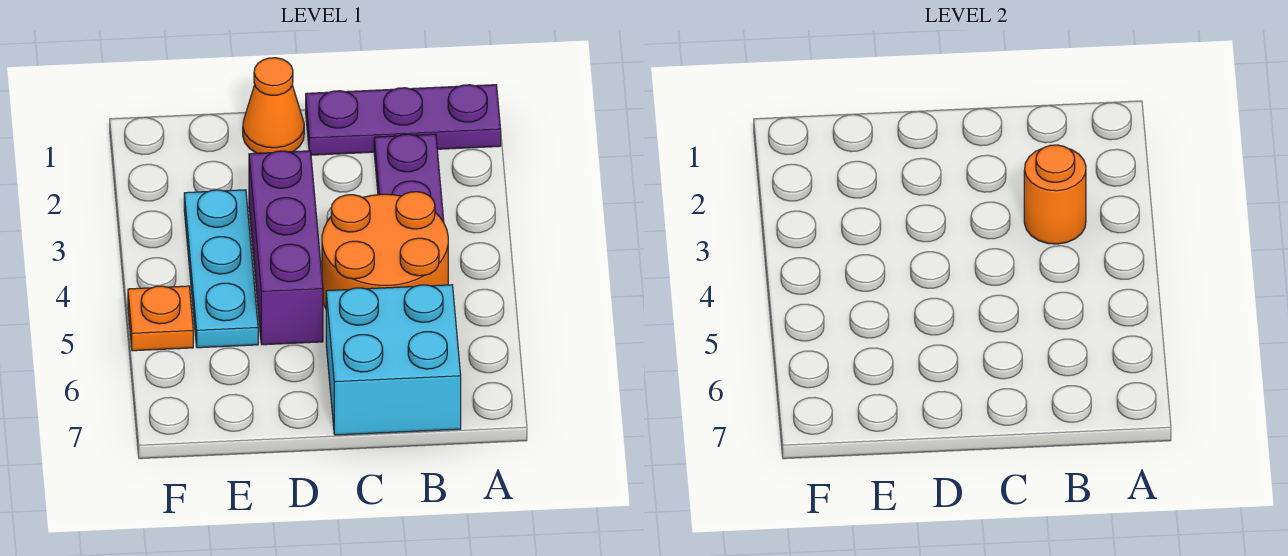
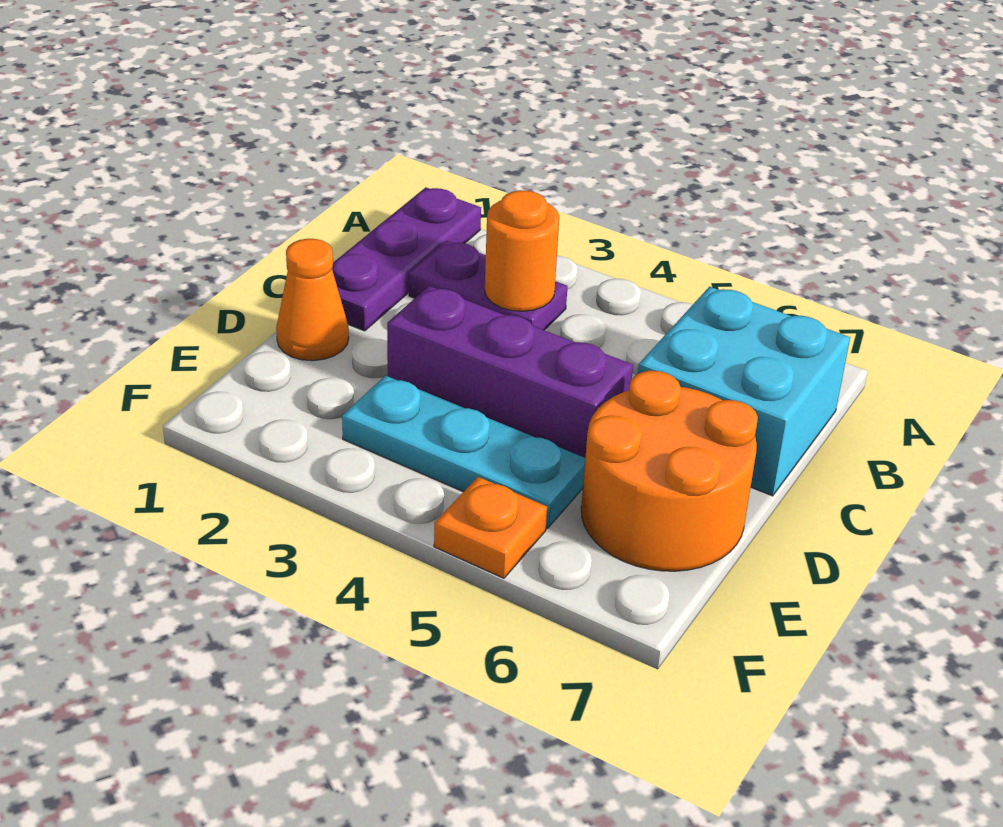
orange round brick B4:C5 level 1 -> orange round brick D6:E7 level 1

